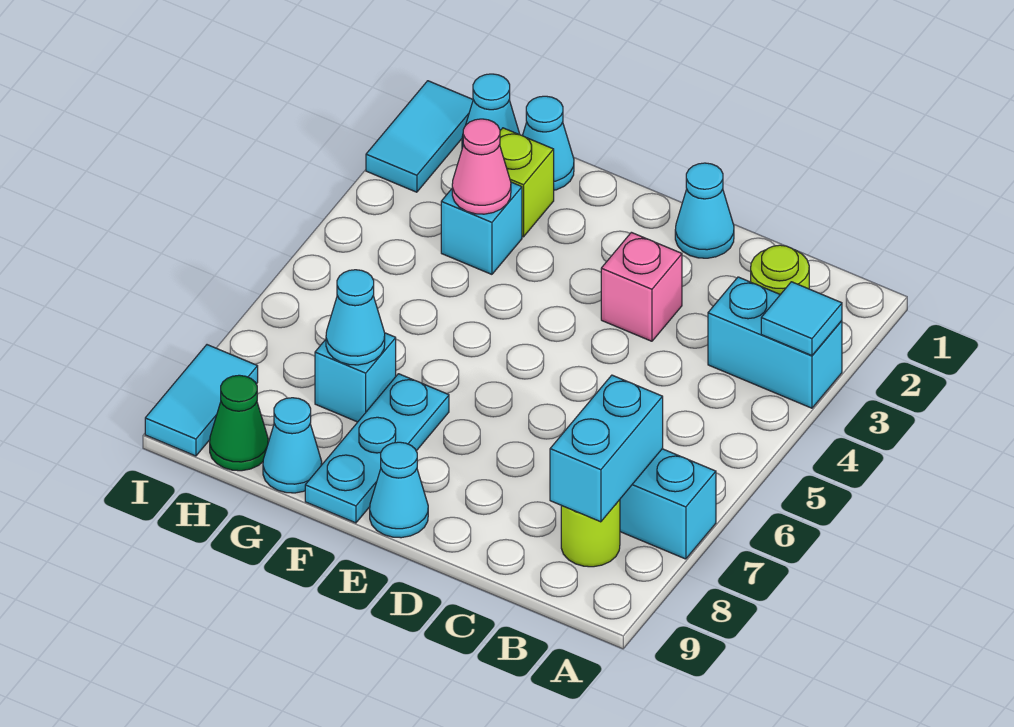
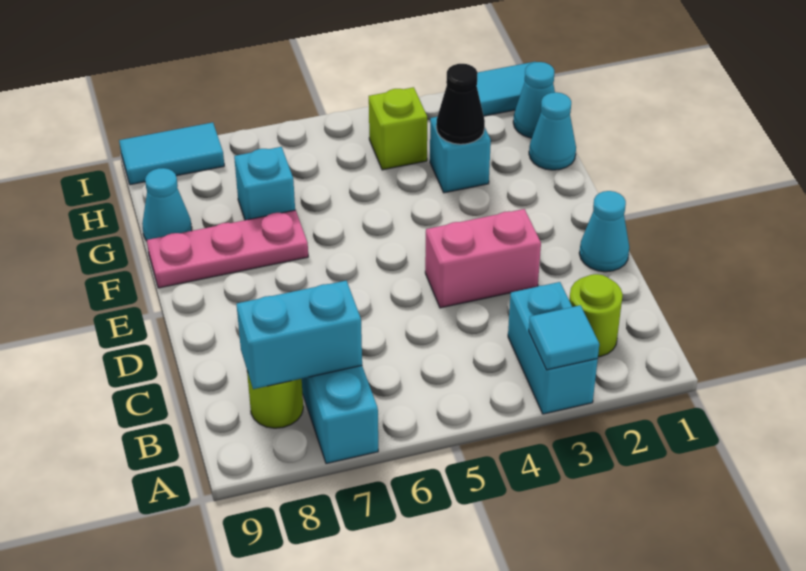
pink brick D3 level 1 -> pink brick D3:D4 level 1
cyan cone E9 level 1 -> none
cyan plate F7:F9 level 1 -> pink plate F7:F9 level 1
lime brick G2 level 1 -> lime brick H4 level 1
pink cone G3 level 2 -> black cone G3 level 2
cyan cone G7 level 2 -> none
green cone H9 level 1 -> none

